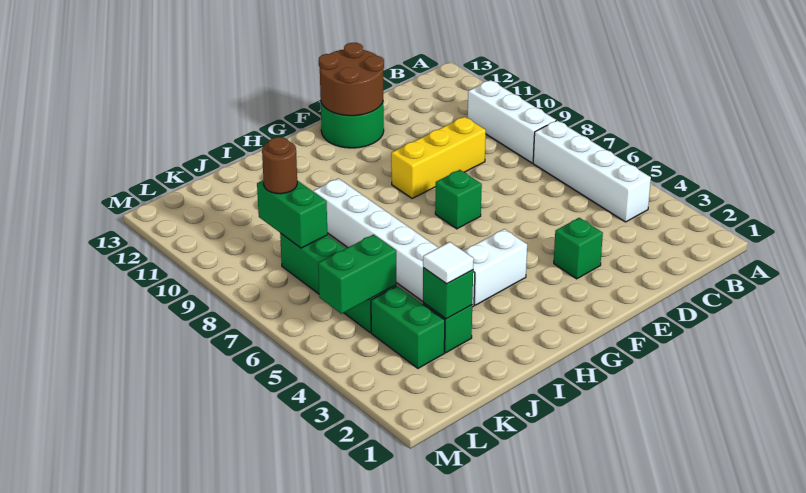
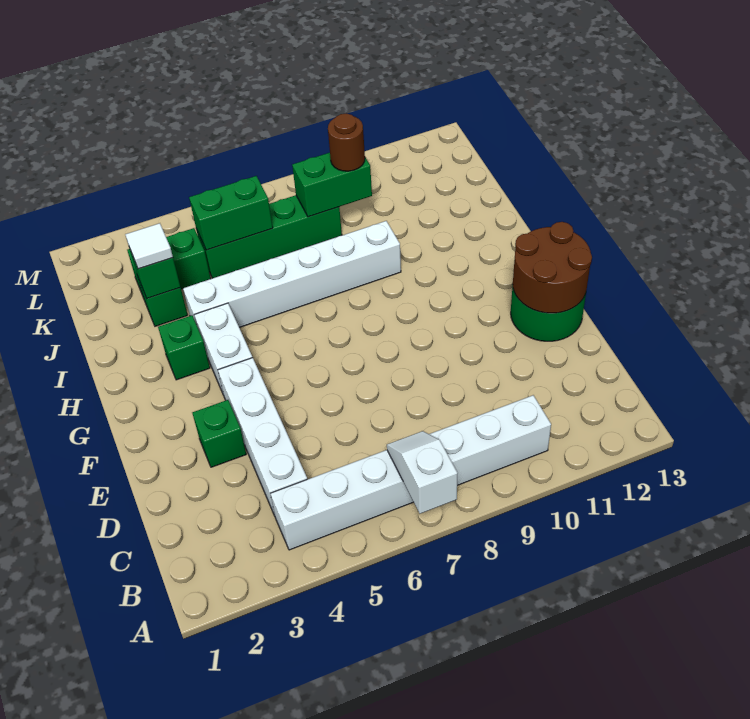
none -> white slope A7:B7 level 2 top A
none -> white brick C4:F4 level 1
yellow brick D9:F9 level 1 -> none
green brick F7 level 1 -> green brick H3 level 1
green brick K5:L5 level 2 -> green brick K5:K6 level 2

